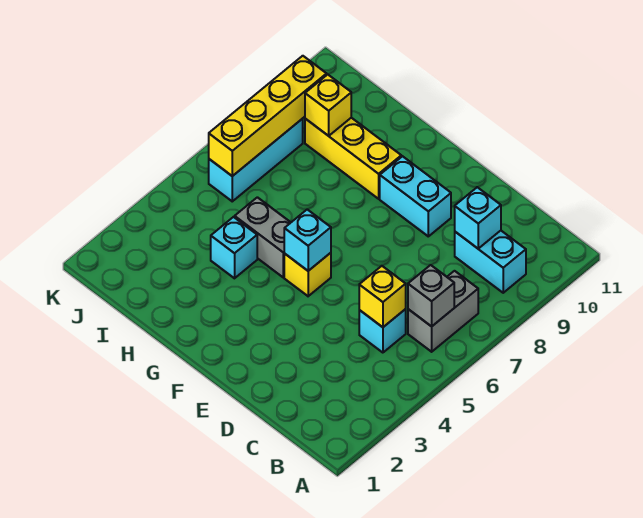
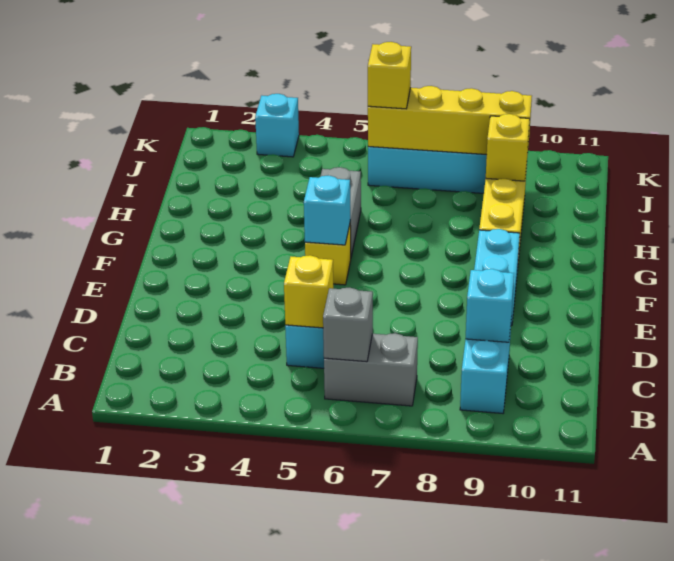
cyan brick H4 level 1 -> cyan brick K3 level 1
none -> yellow brick J6 level 3

